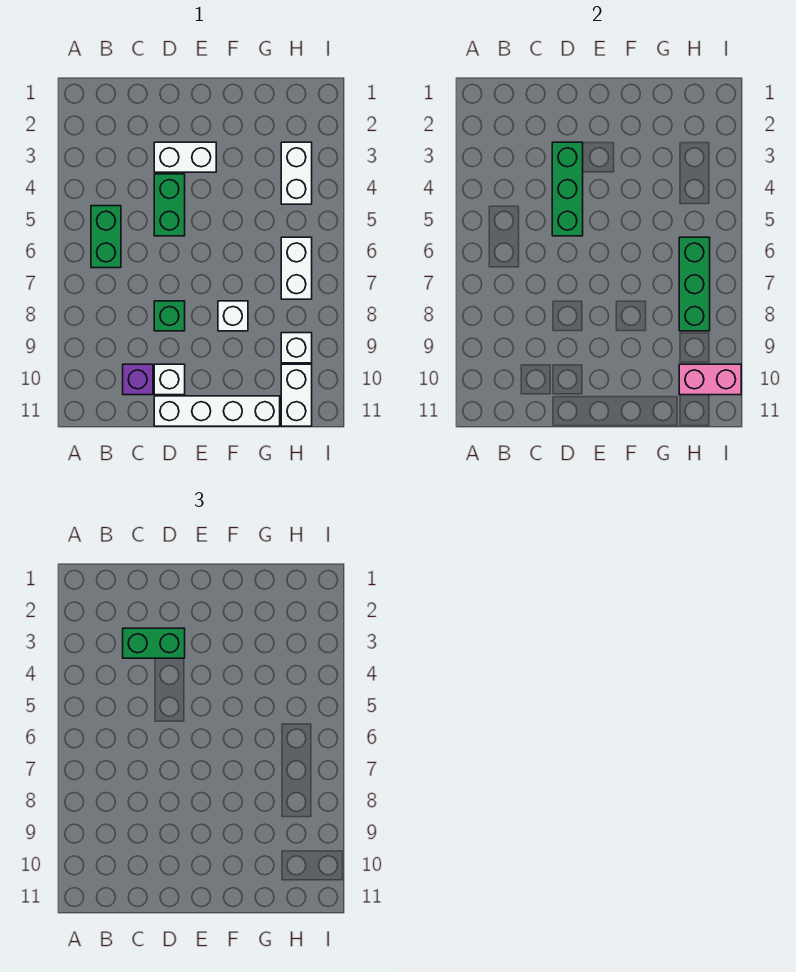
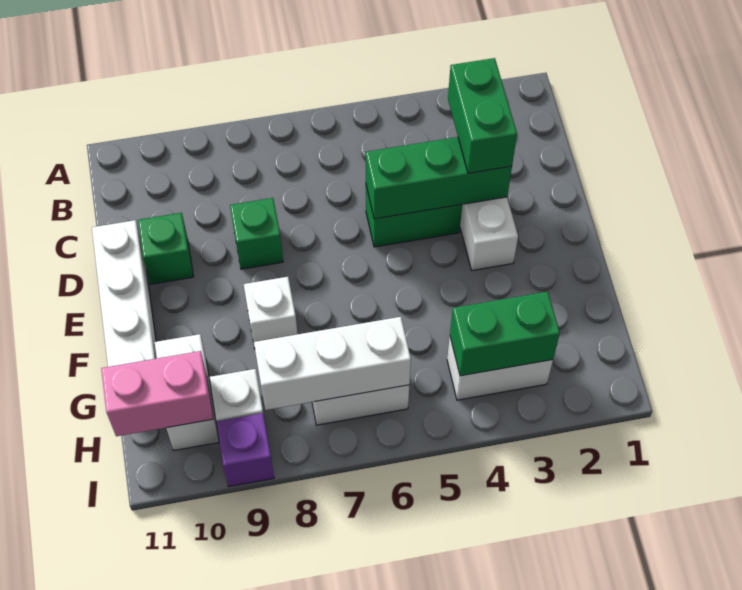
green brick B5:B6 level 1 -> green brick H3:H4 level 2
purple brick C10 level 1 -> purple brick I9 level 1
white brick D10 level 1 -> green brick D10 level 1
green brick H6:H8 level 2 -> white brick H6:H8 level 2
white brick H10:H11 level 1 -> white brick G10:H10 level 1
pink brick H10:I10 level 2 -> pink brick H10:H11 level 2

